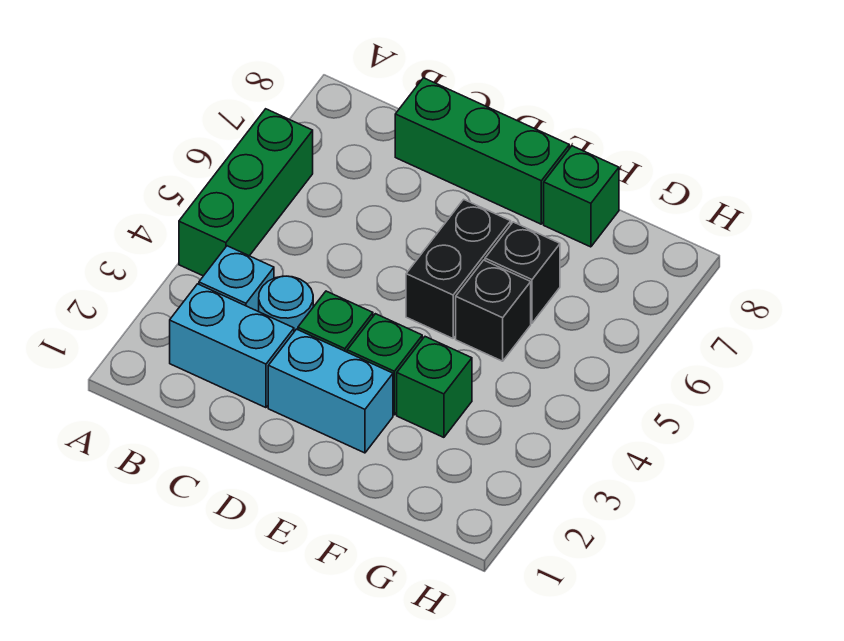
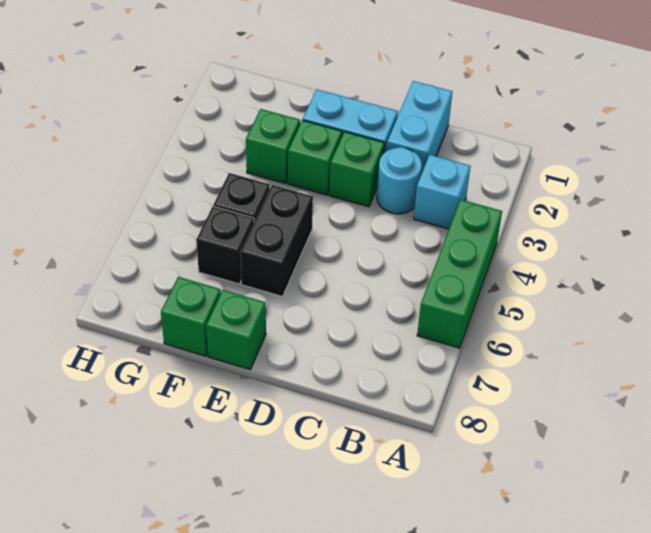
cyan brick B2:C2 level 1 -> cyan brick C1:C2 level 1
green brick C8:E8 level 1 -> green brick E8 level 1

